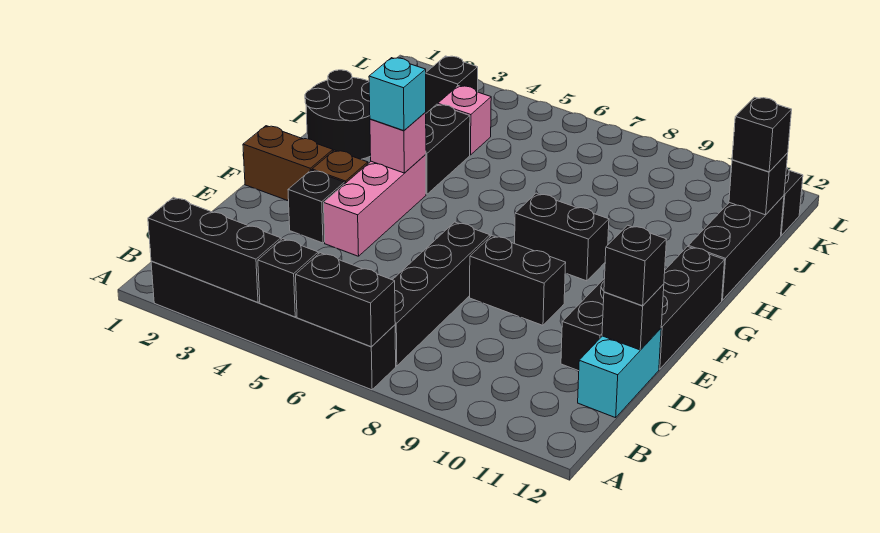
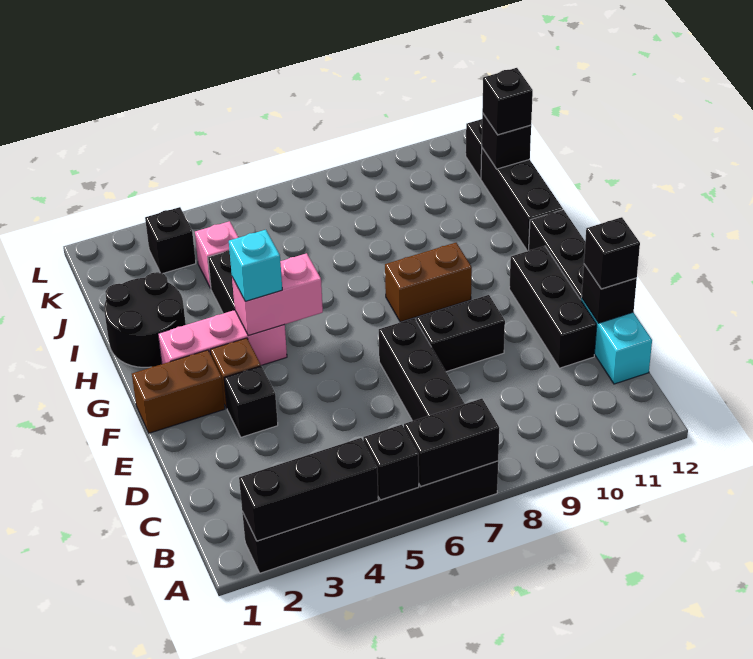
pink brick E4:G4 level 1 -> pink brick G2:G4 level 1
pink brick G4 level 2 -> pink brick G4:G5 level 2
black brick G8:G9 level 1 -> brown brick G8:G9 level 1

